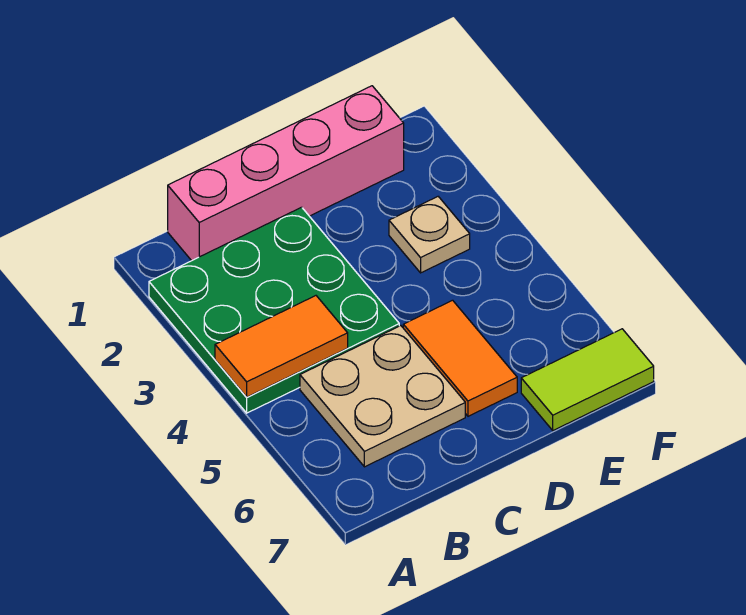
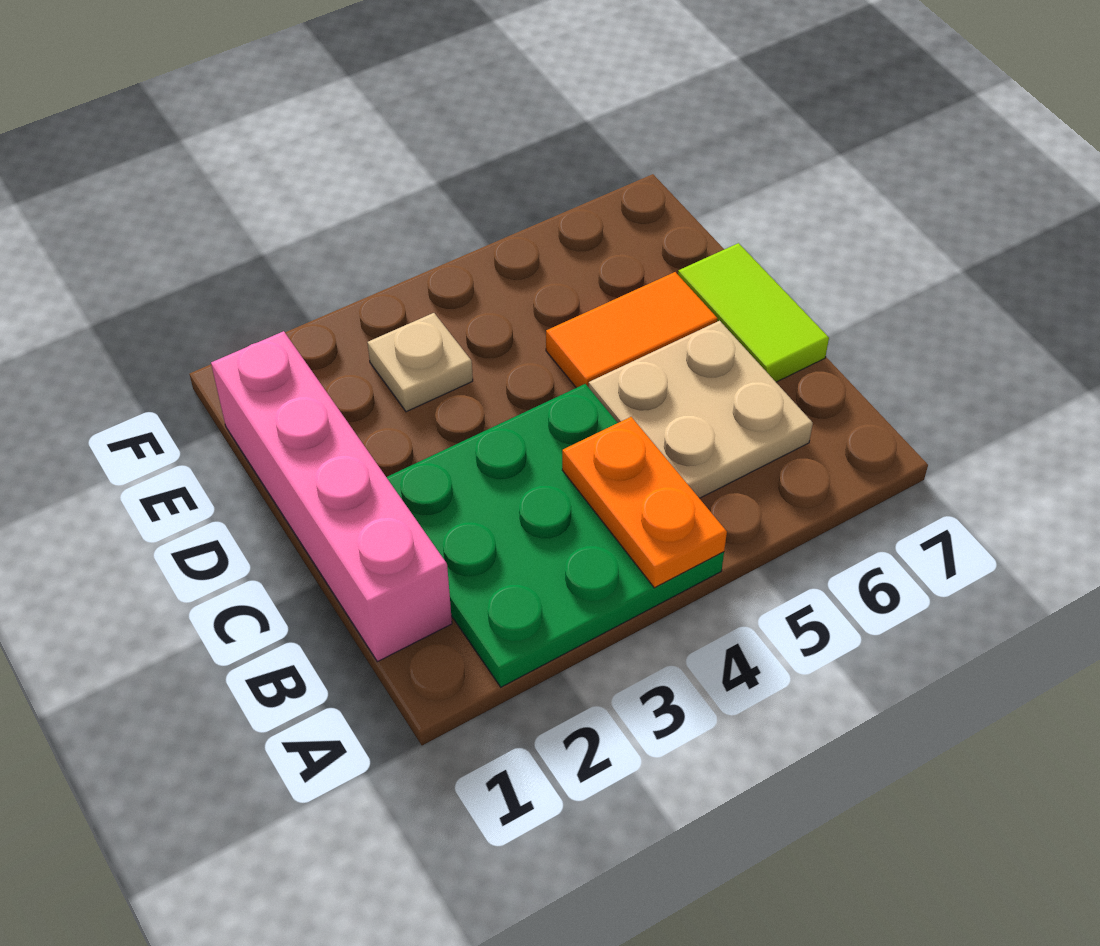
orange tile A4:B4 level 2 -> orange plate A4:B4 level 2
lime tile E7:F7 level 1 -> lime tile C7:D7 level 1

